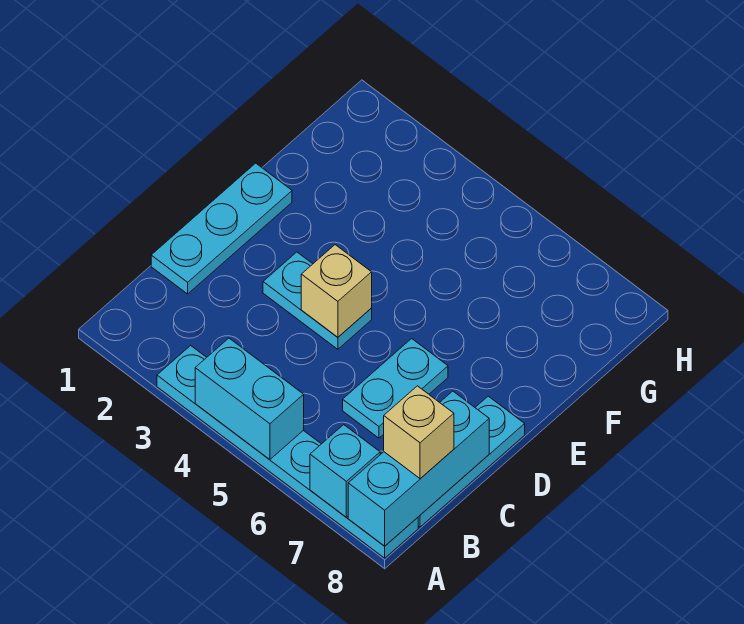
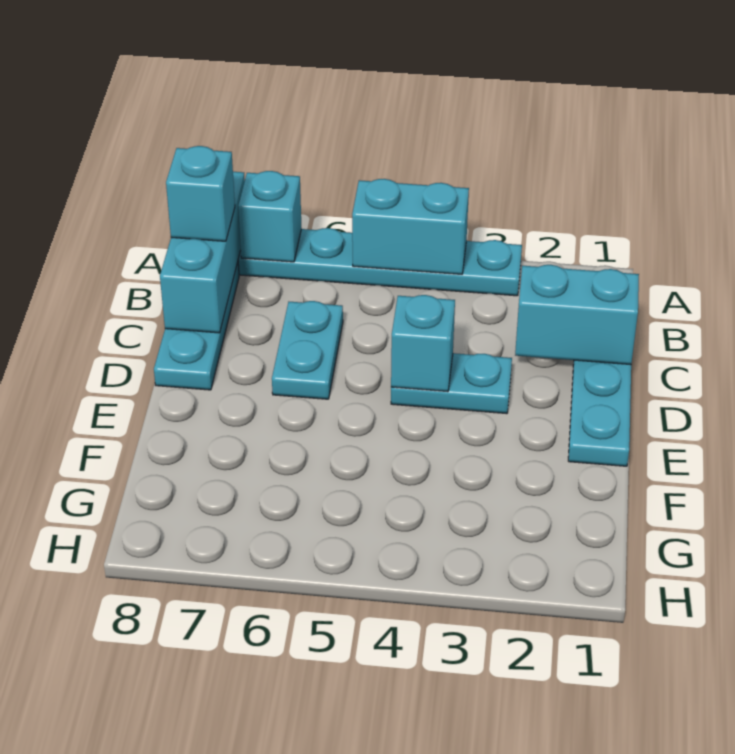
tan brick B8 level 3 -> cyan brick B8 level 3
none -> cyan brick C1:C2 level 2
tan brick D4 level 2 -> cyan brick D4 level 2

